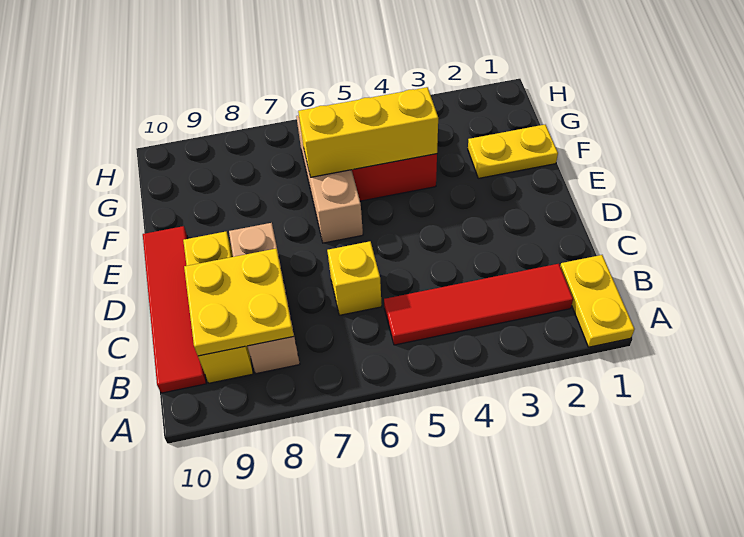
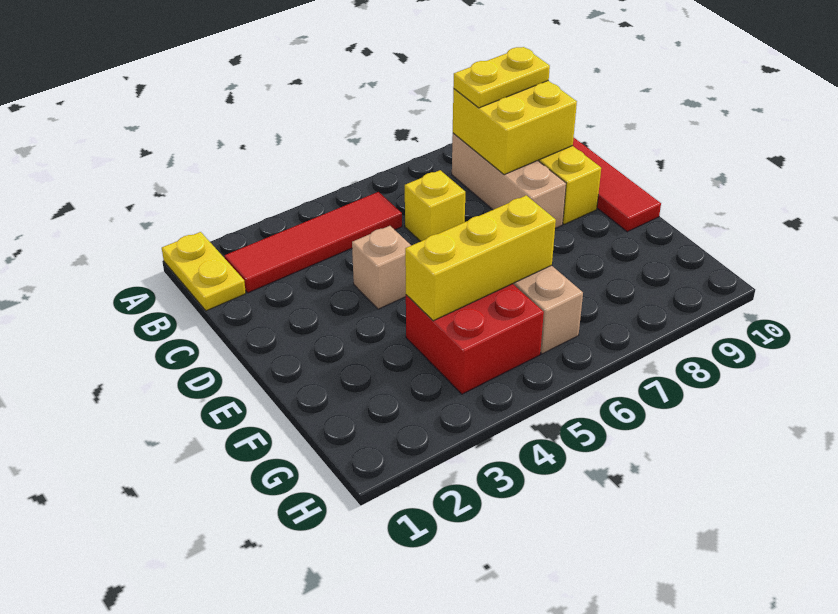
yellow plate B8:C9 level 2 -> yellow brick B8:C9 level 2
none -> tan brick D4 level 1
yellow plate F1:F2 level 1 -> yellow plate B8:B9 level 3

